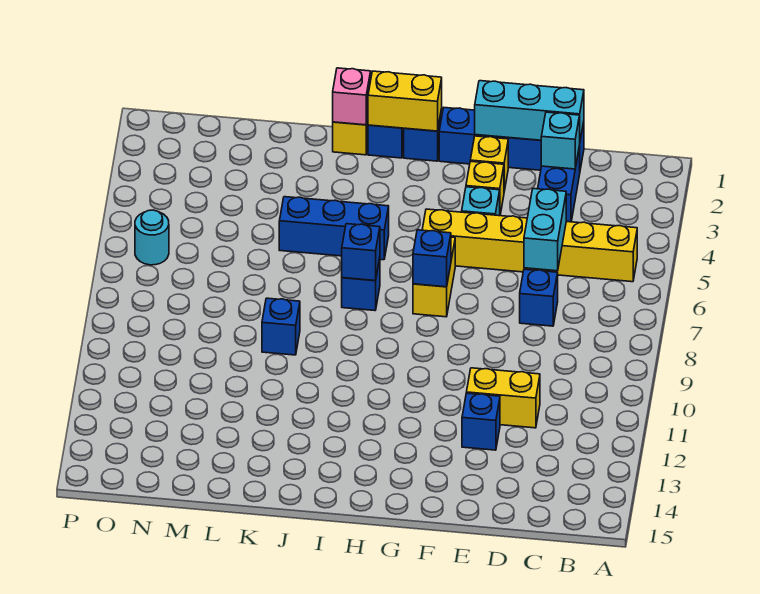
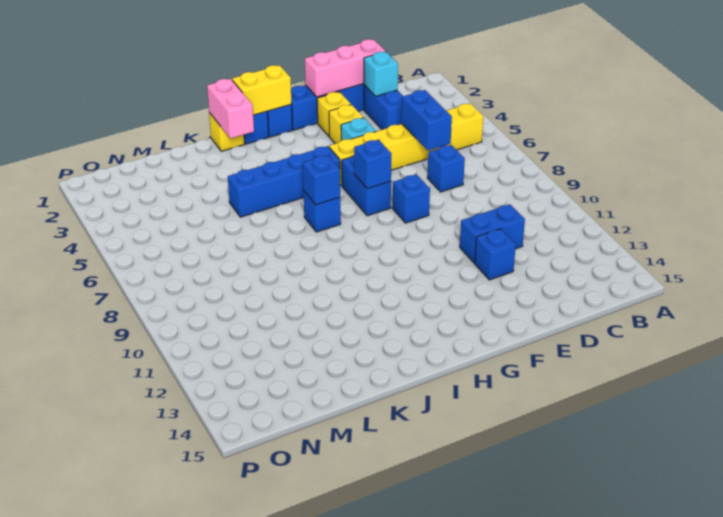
cyan brick D1:F1 level 2 -> pink brick D1:F1 level 2
cyan brick D5:D6 level 2 -> blue brick D5:D6 level 2
yellow brick D11:E11 level 1 -> blue brick D11:E11 level 1
yellow brick G6:G7 level 1 -> blue brick G6:G7 level 1
blue brick I5:K5 level 1 -> blue brick H5:K5 level 1
pink brick J1 level 2 -> pink brick J1:J2 level 2
blue brick K9 level 1 -> blue brick F8 level 1
cyan round brick O6 level 1 -> none

